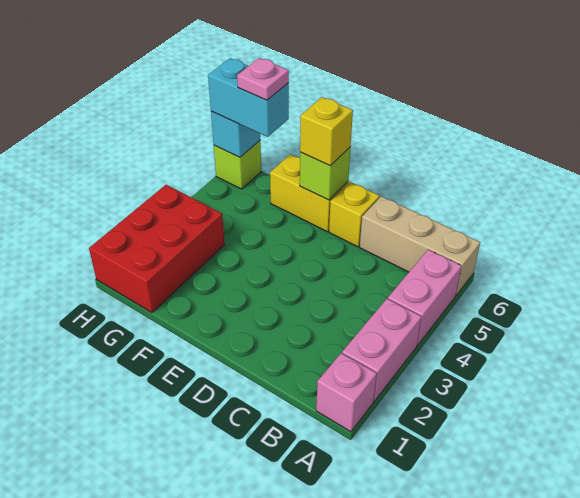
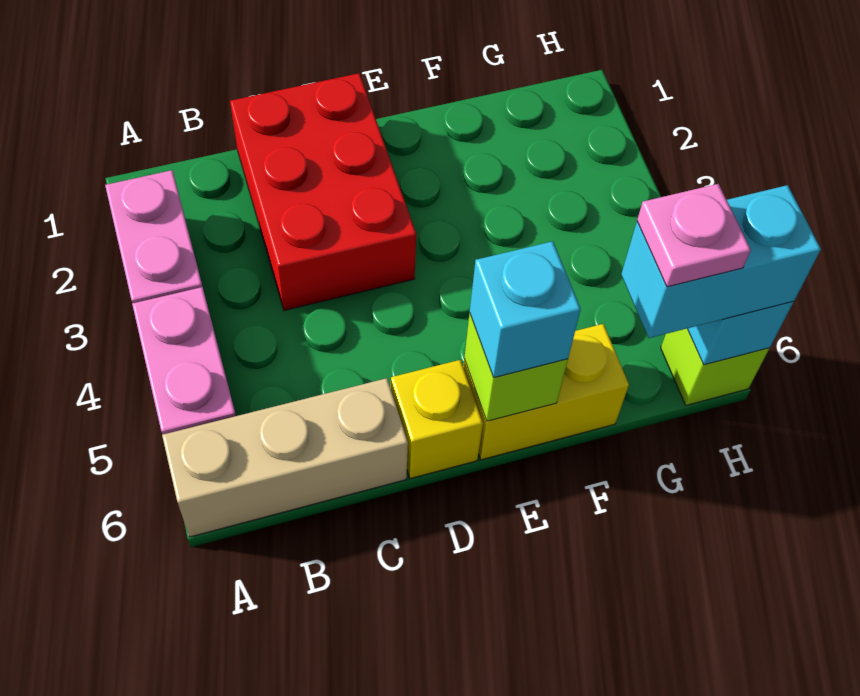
pink brick A1 level 1 -> none
yellow brick E6 level 3 -> cyan brick E6 level 3
red brick G1:H3 level 1 -> red brick C1:D3 level 1

